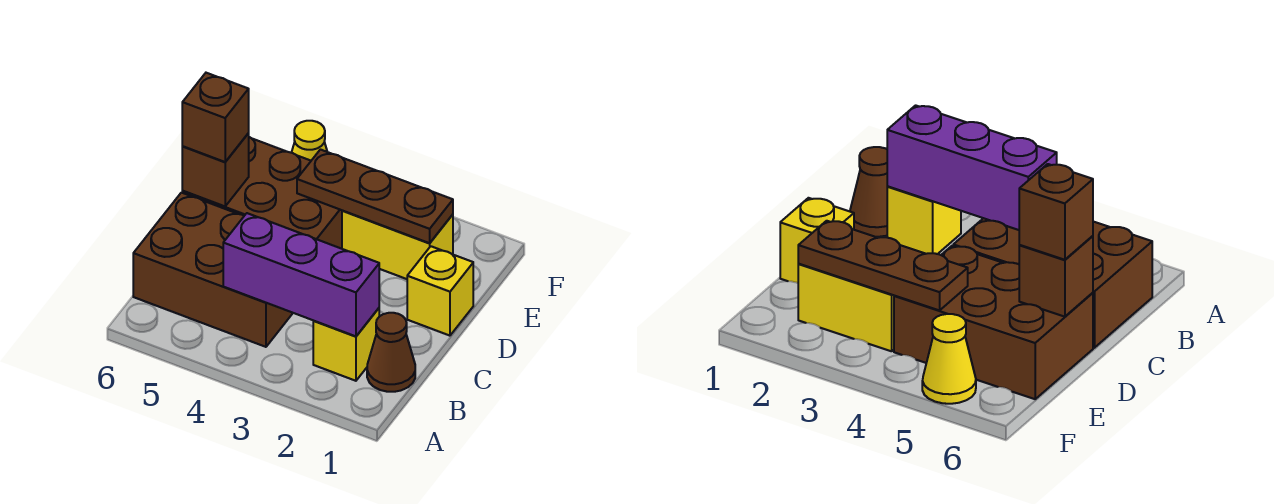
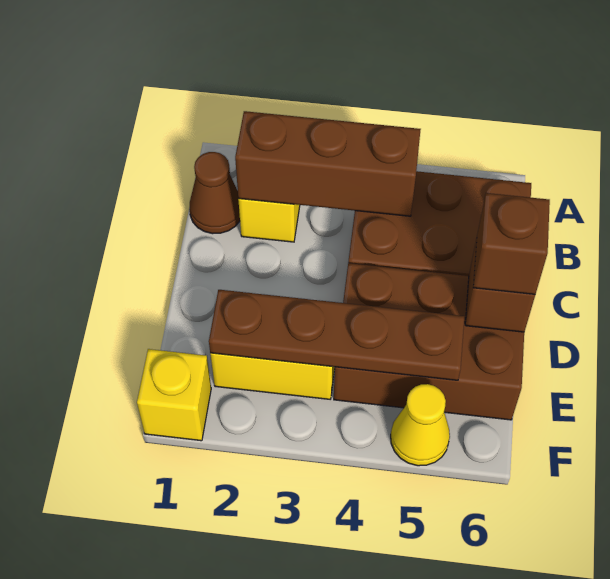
purple brick B2:B4 level 2 -> brown brick B2:B4 level 2
yellow brick D1 level 1 -> yellow brick F1 level 1
brown plate E2:E4 level 2 -> brown plate E2:E5 level 2

